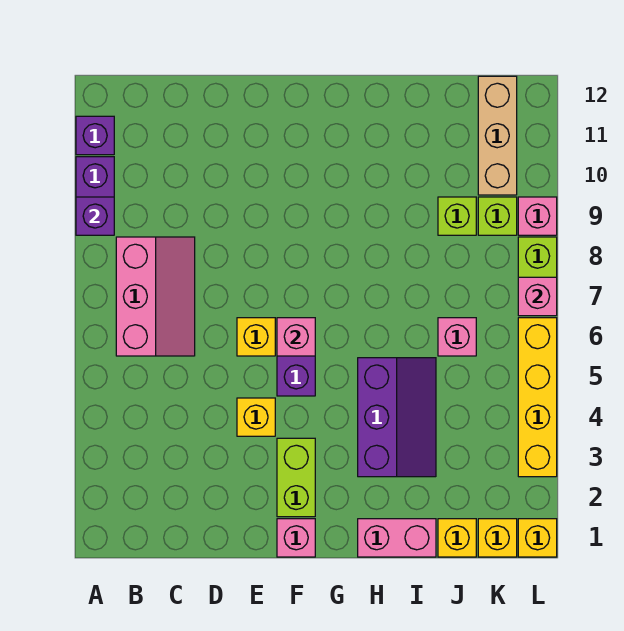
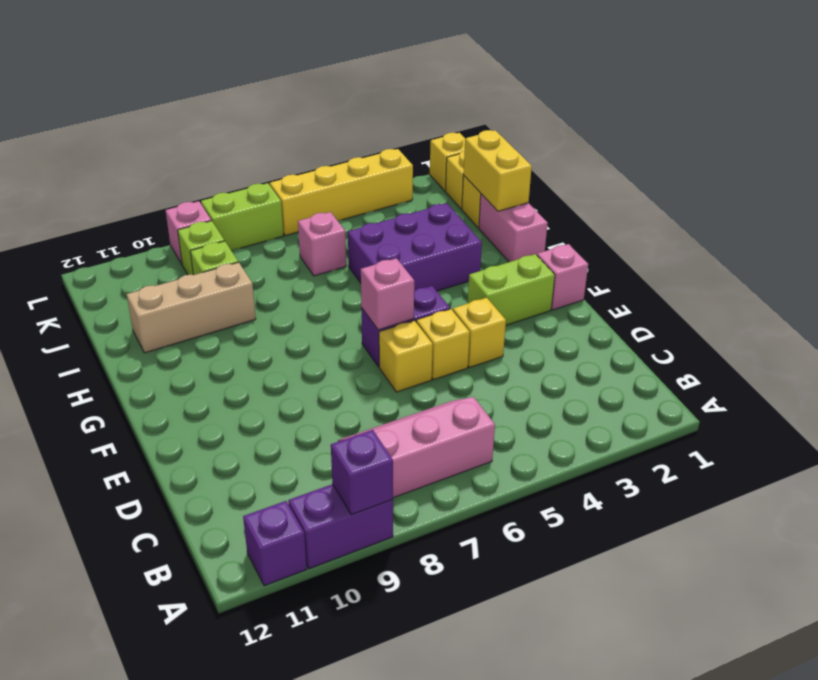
none -> yellow brick E5 level 1
purple slope H3:I5 level 1 top H -> purple brick H3:I5 level 1
none -> yellow brick I1:J1 level 2
tan brick K10:K12 level 1 -> tan brick I9:I11 level 1
pink brick L7 level 2 -> none

